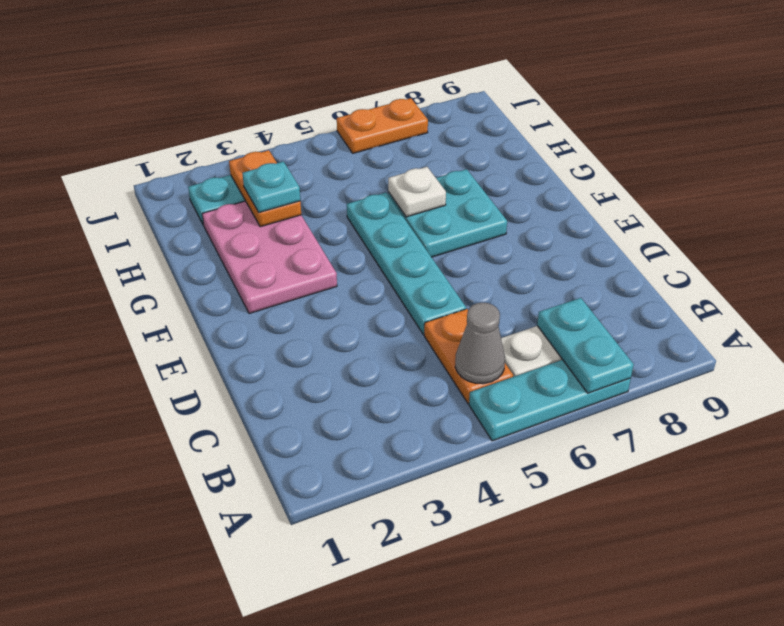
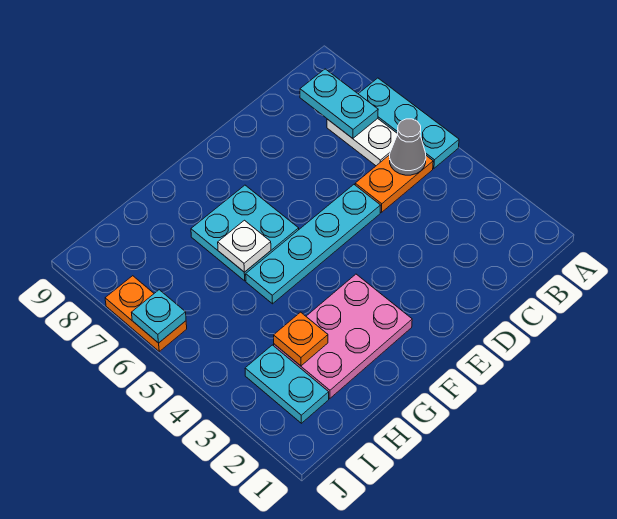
cyan plate A7:B7 level 2 -> cyan plate B7:B8 level 2
orange plate H3:I3 level 2 -> orange plate H3 level 2
cyan plate H3 level 3 -> cyan plate J6 level 2

